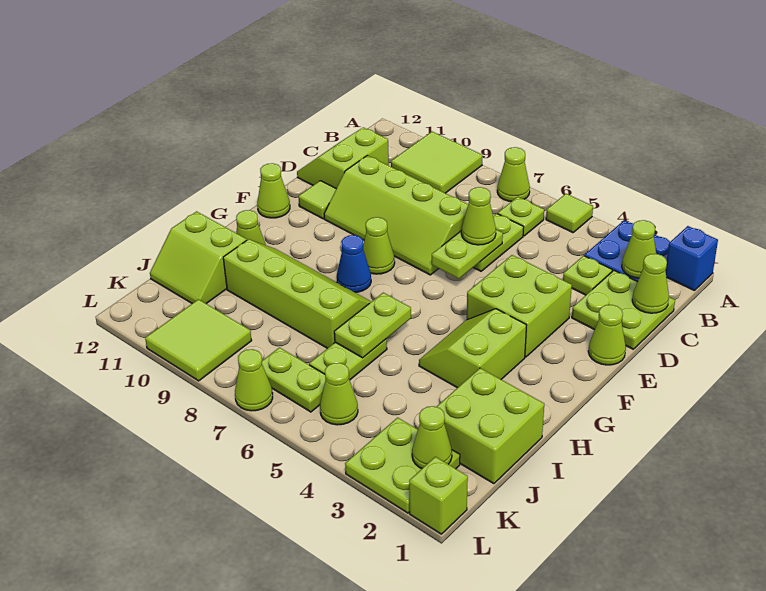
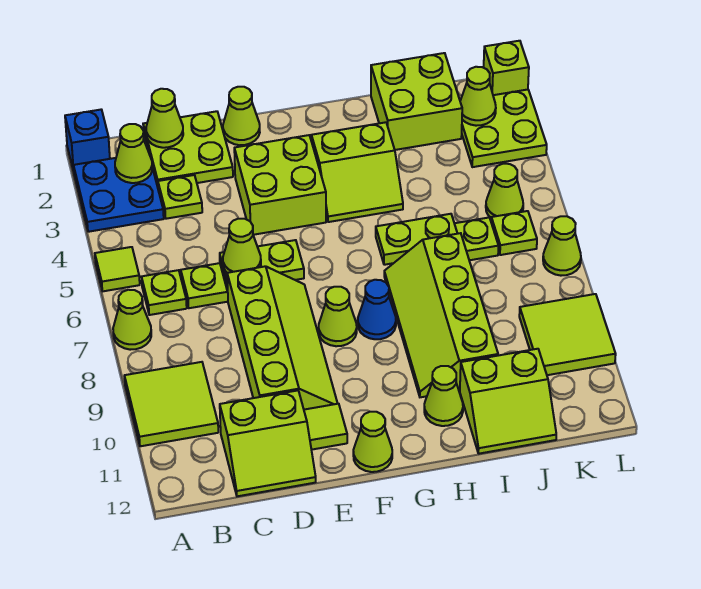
lime slope I11:J12 level 1 top I -> lime slope I11:J12 level 1 top 11
lime plate K6:K7 level 1 -> lime plate K6 level 1

